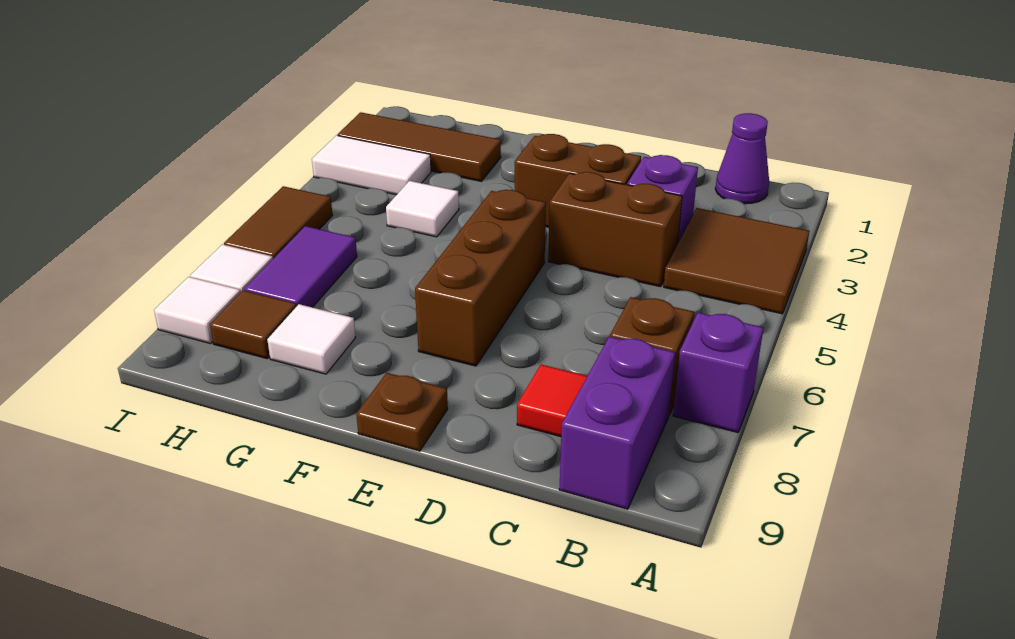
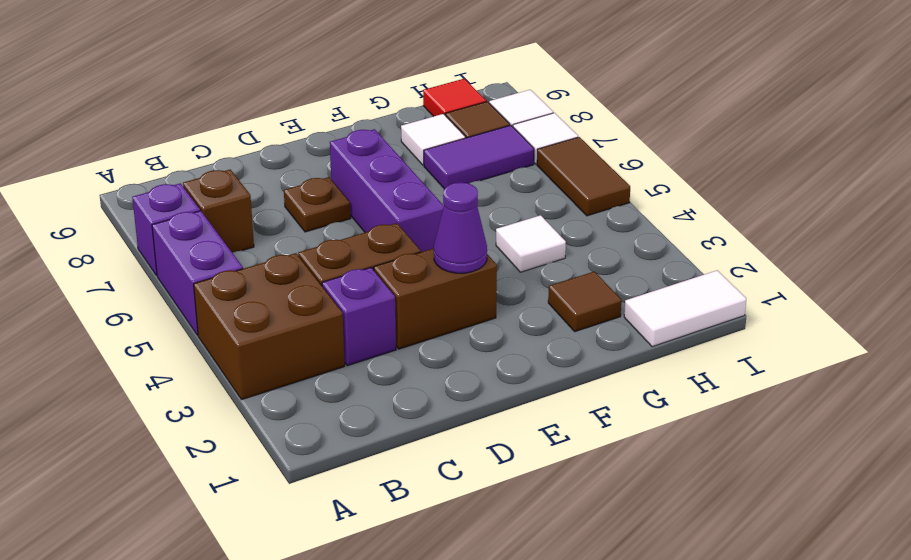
brown tile A3:B4 level 1 -> brown brick A3:B4 level 1
purple cone B1 level 1 -> purple cone E3 level 2
purple brick B8:B9 level 1 -> purple brick A5:A6 level 1
red tile C8 level 1 -> red tile H9 level 1
brown brick E5:E7 level 1 -> purple brick E5:E7 level 1
brown plate E9 level 1 -> brown plate D7 level 1
brown tile G2:I2 level 1 -> brown tile G2 level 1
white tile H3:I3 level 1 -> white tile H1:I1 level 1
purple tile H6:H7 level 1 -> purple tile G7:H7 level 1

